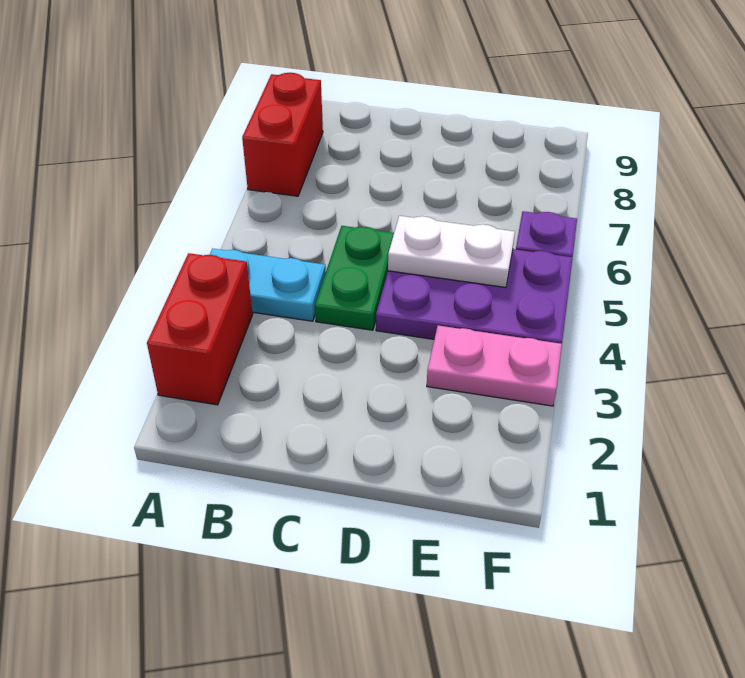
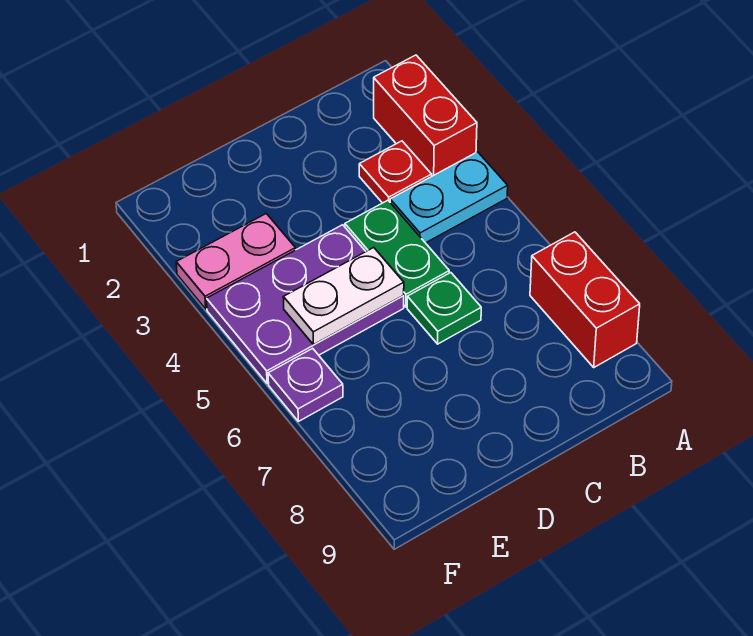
none -> red plate B3 level 1
none -> green plate C6 level 1

